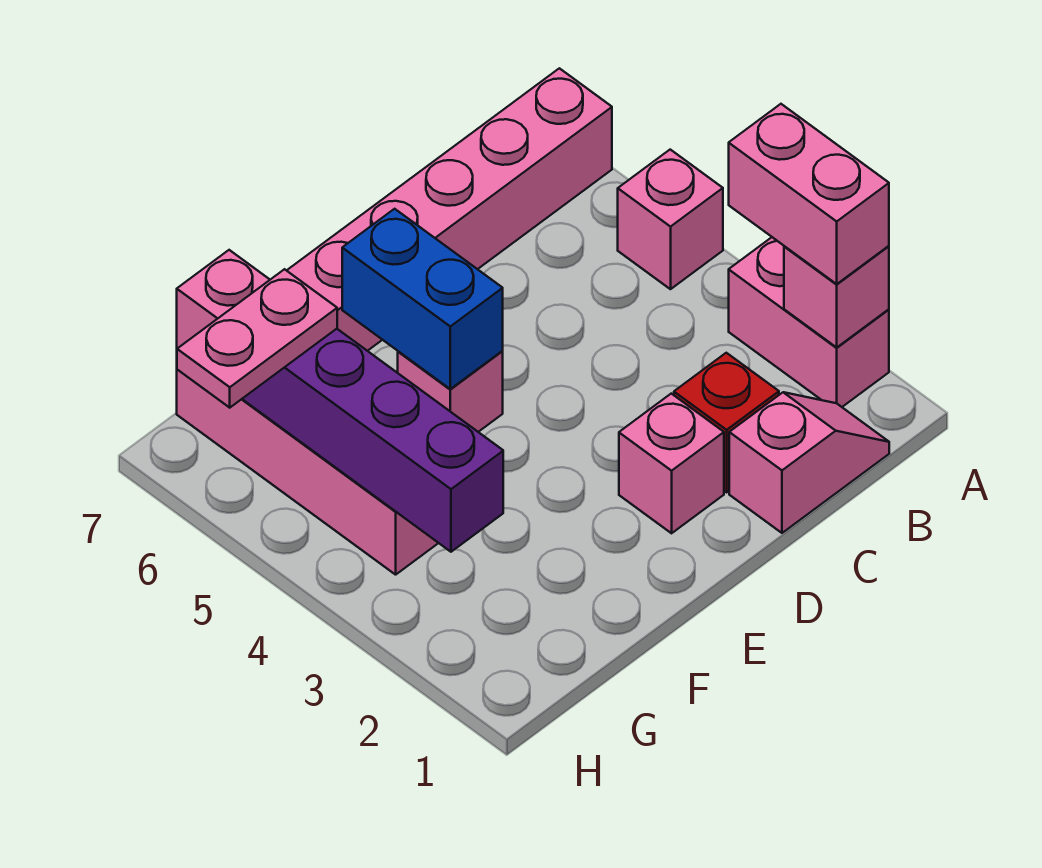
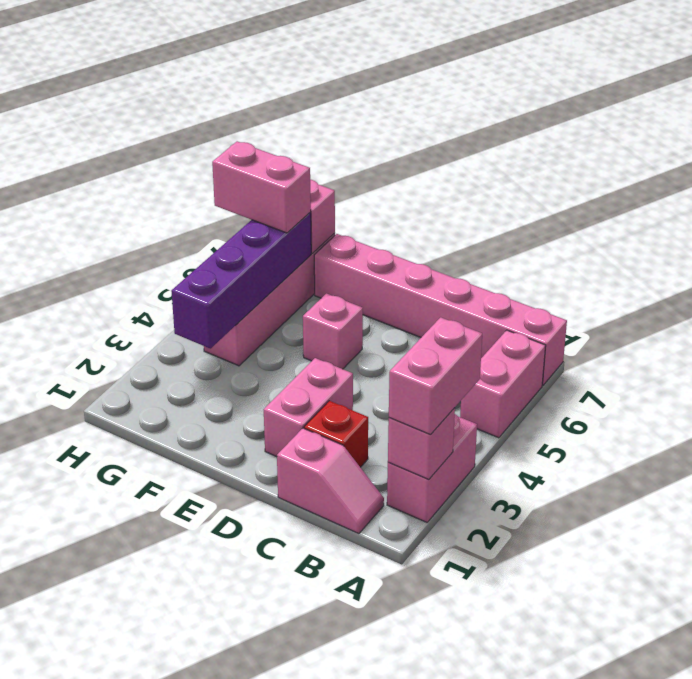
pink brick A5 level 1 -> pink brick A5:A6 level 1
pink brick D2 level 1 -> pink brick D2:D3 level 1
blue brick E5:E6 level 2 -> none
pink plate G6:H6 level 3 -> pink brick G6:H6 level 3

